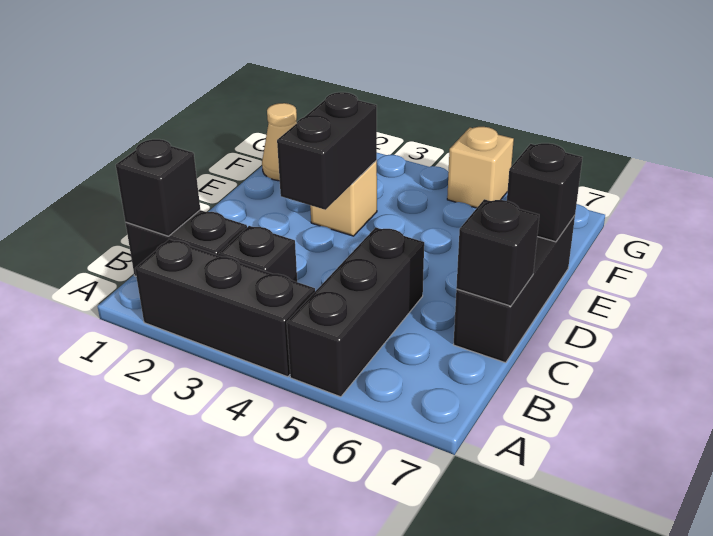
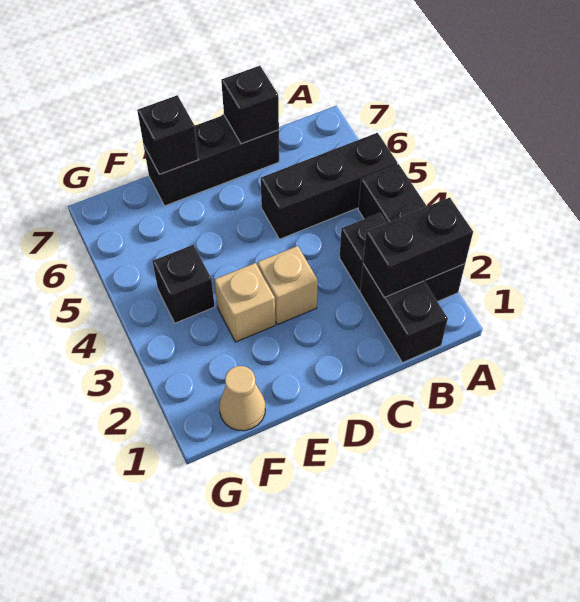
black brick B1 level 2 -> black brick F4 level 1
black brick D3:E3 level 2 -> black brick A2:B2 level 2
tan brick G5 level 1 -> tan brick D3 level 1

